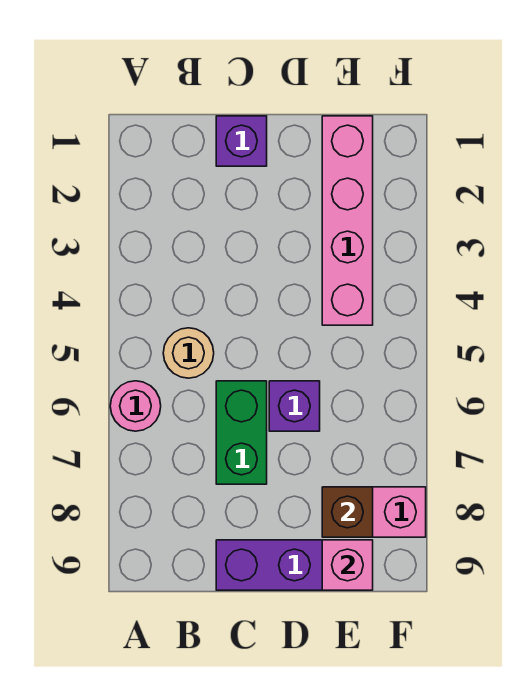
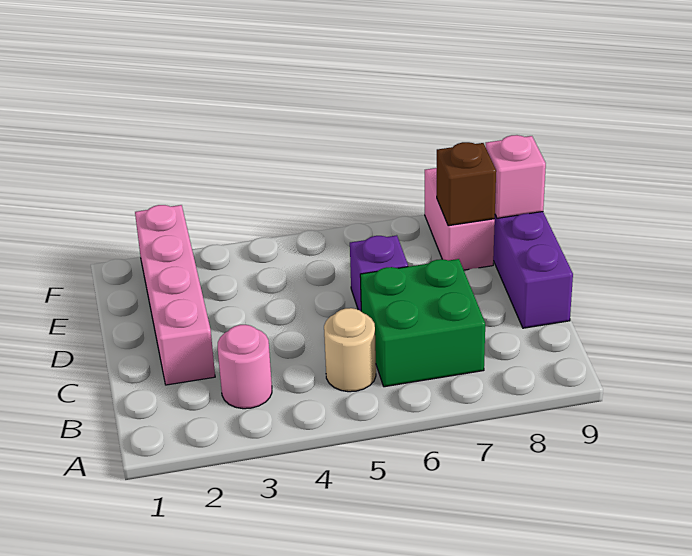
pink round brick A6 level 1 -> pink round brick B3 level 1
purple brick C1 level 1 -> none
green brick C6:C7 level 1 -> green brick B6:C7 level 1
pink brick E1:E4 level 1 -> pink brick C2:F2 level 1

